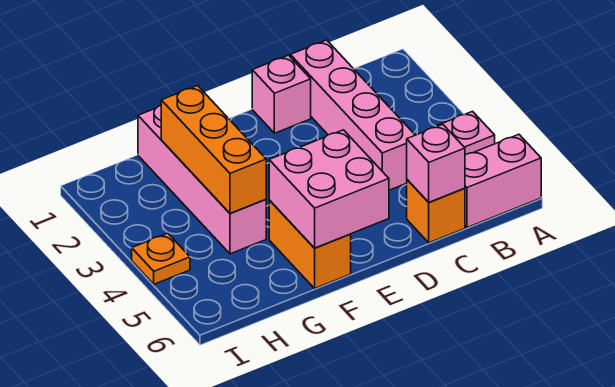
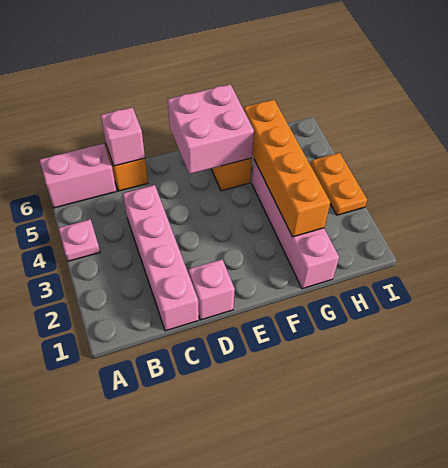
orange brick G2:G4 level 2 -> orange brick G2:G5 level 2
orange plate I4 level 1 -> orange plate I3:I4 level 1

